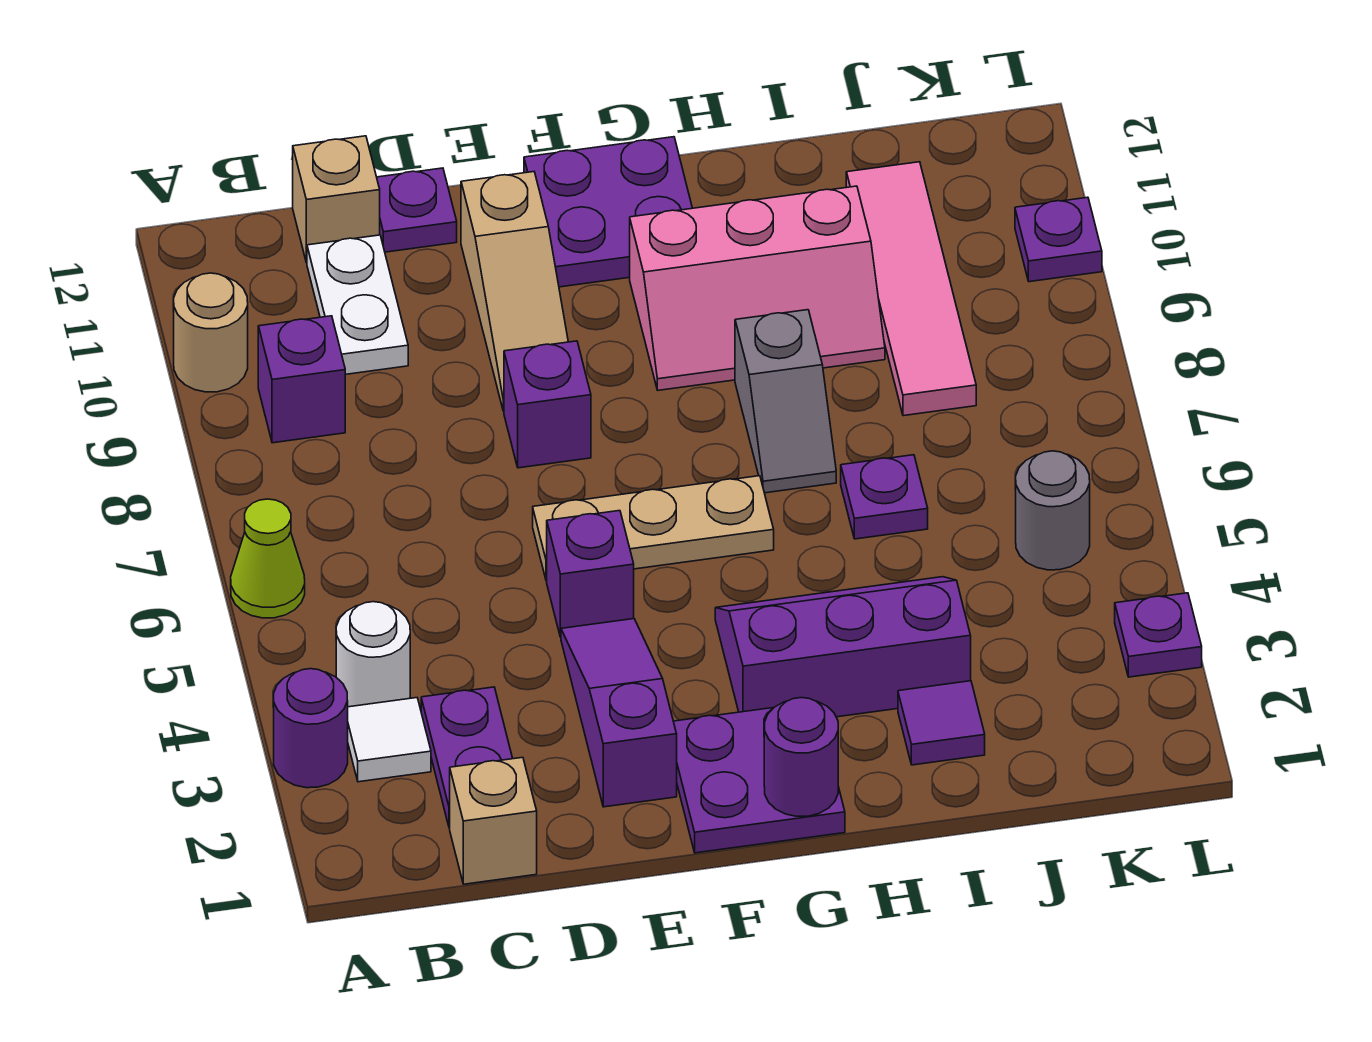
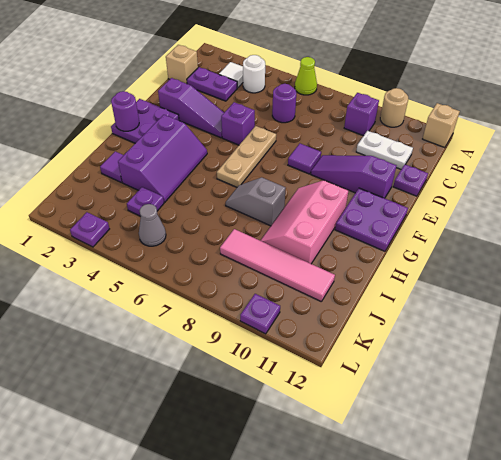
purple round brick A3 level 1 -> purple round brick C6 level 1
tan brick C12 level 1 -> tan brick A12 level 1
purple brick E8 level 1 -> purple tile E8 level 1
tan slope E9:E11 level 1 top 11 -> purple slope E9:E11 level 1 top 11
purple plate I6 level 1 -> purple plate J4 level 1
grey round brick K5 level 1 -> grey cone K5 level 1

